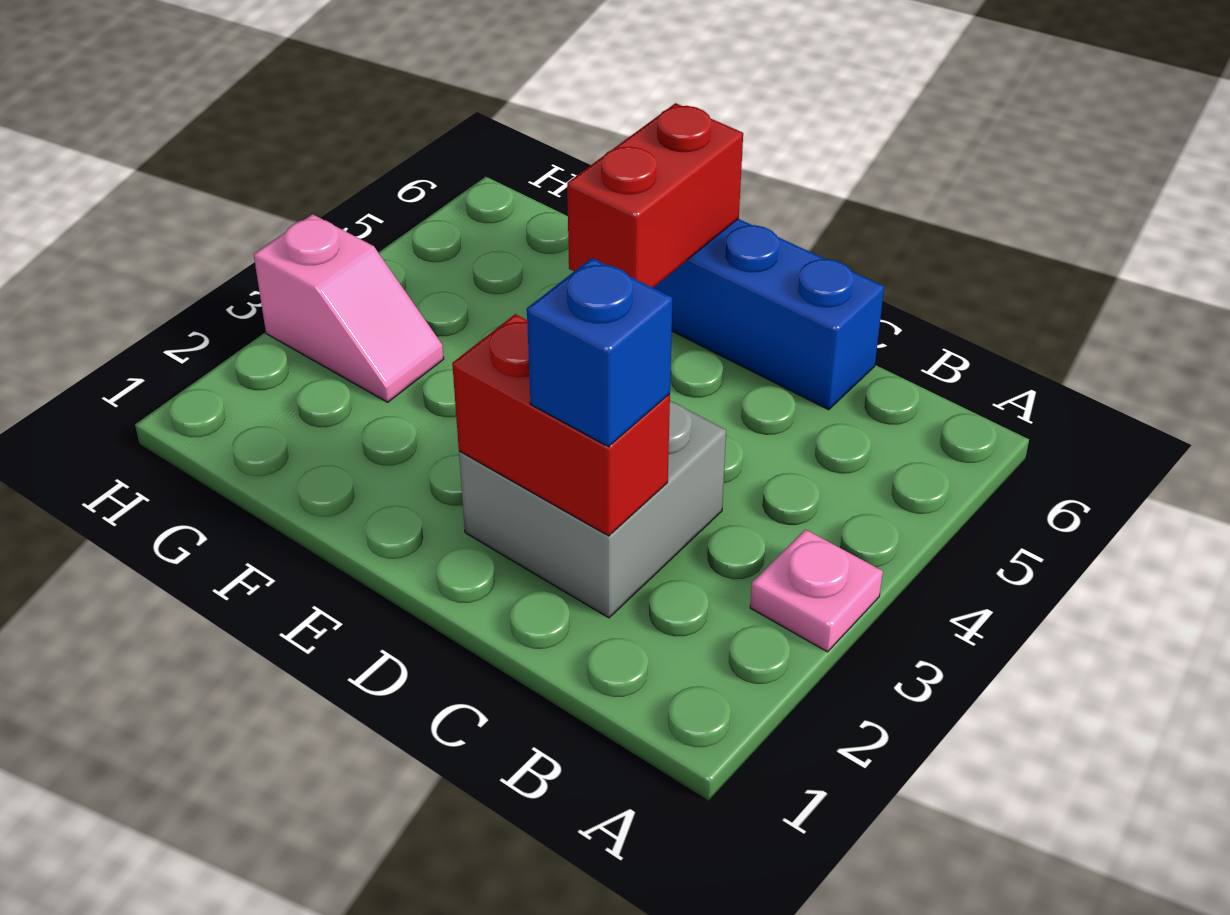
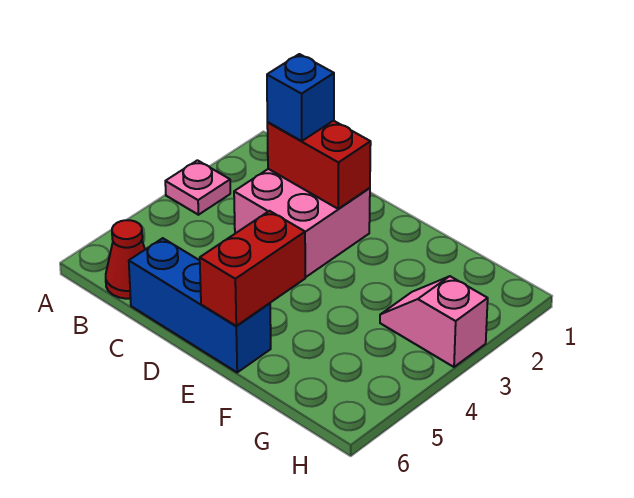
none -> red cone B6 level 1
grey brick C2:D3 level 1 -> pink brick C2:D3 level 1

